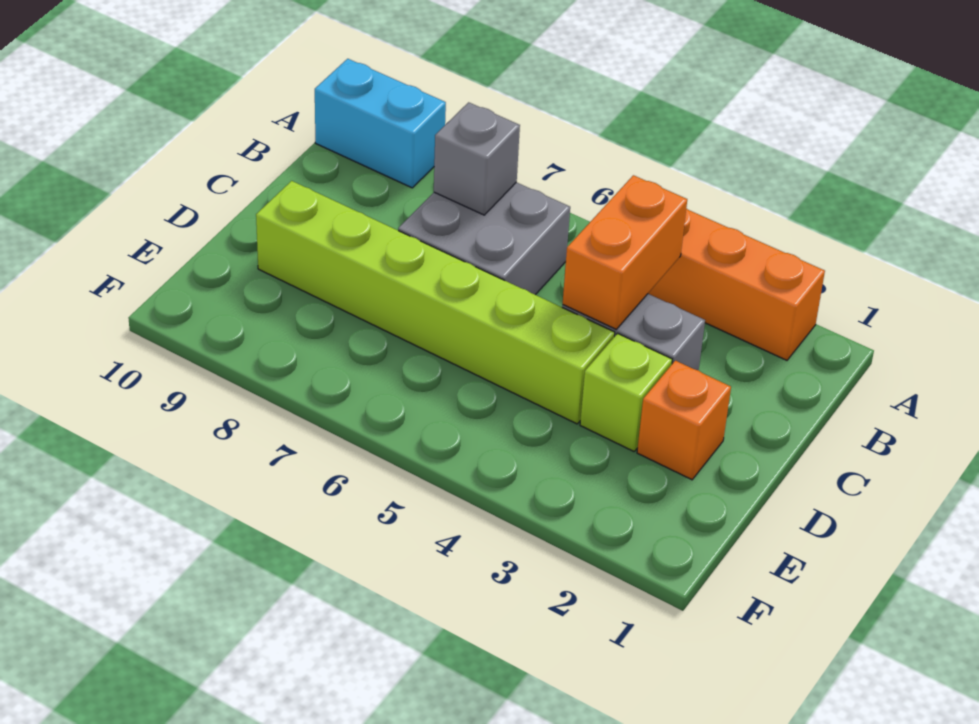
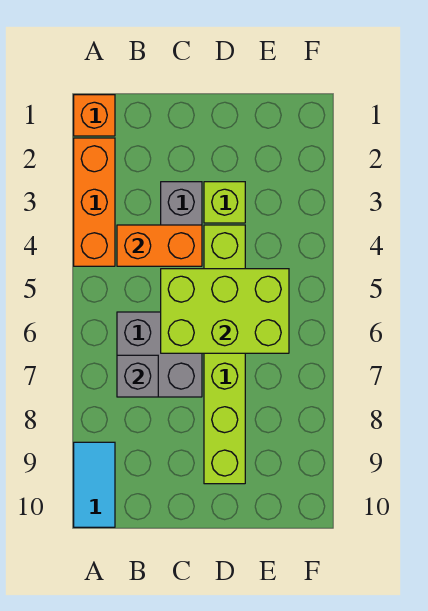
cyan brick A9:A10 level 1 -> cyan tile A9:A10 level 1
none -> lime brick C5:E6 level 2
orange brick D2 level 1 -> orange brick A1 level 1

